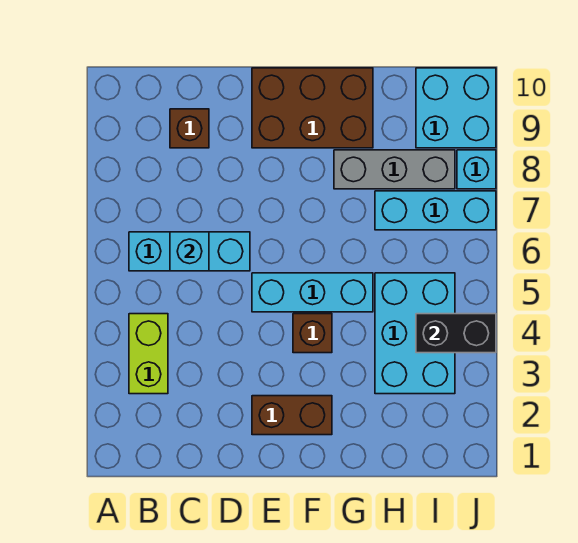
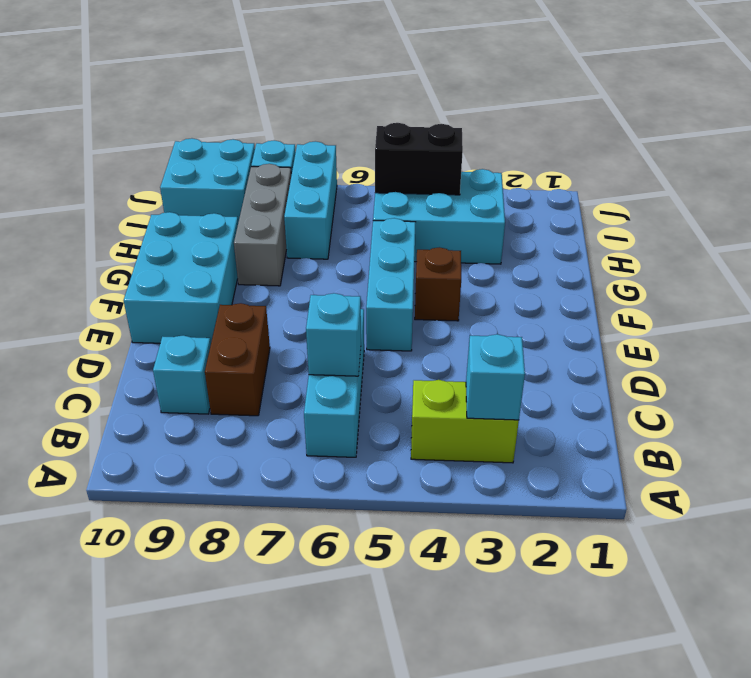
none -> cyan brick B3 level 2
brown brick C9 level 1 -> cyan brick C9 level 1
brown brick E2:F2 level 1 -> brown brick C8:D8 level 1
brown brick E9:G10 level 1 -> cyan brick E9:G10 level 1
black brick I4:J4 level 2 -> black brick I4:I5 level 2

